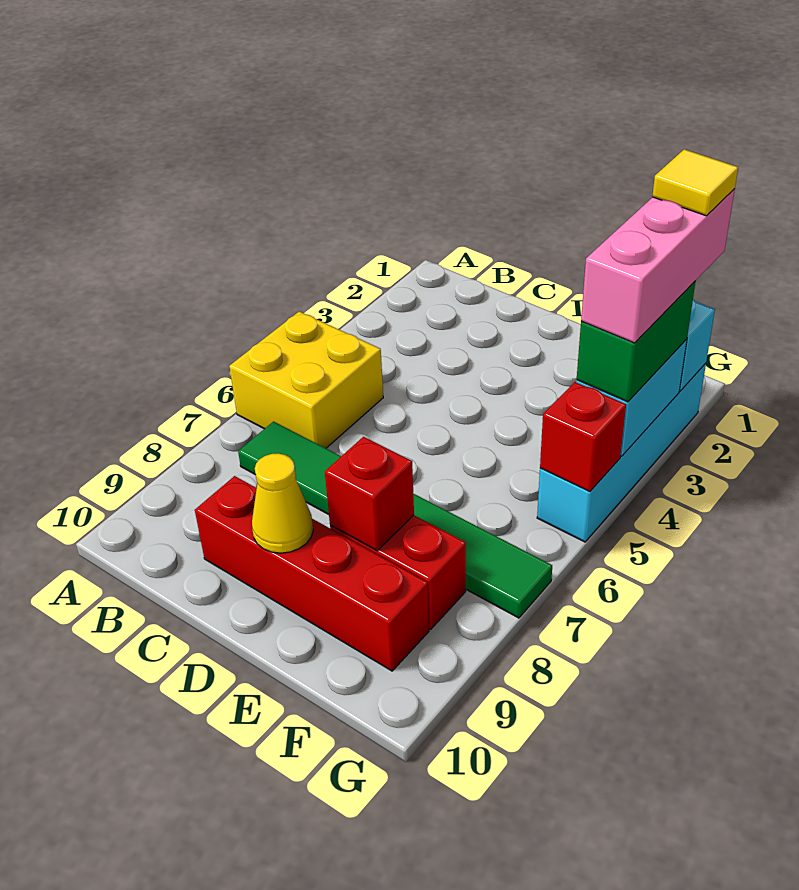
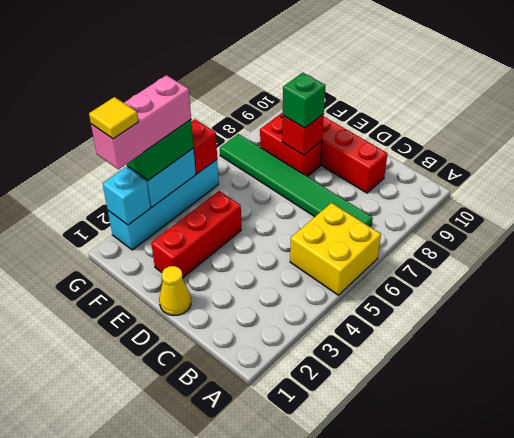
yellow cone D9 level 2 -> yellow cone D1 level 1
none -> red brick E2:E4 level 1
none -> green brick E8 level 3

